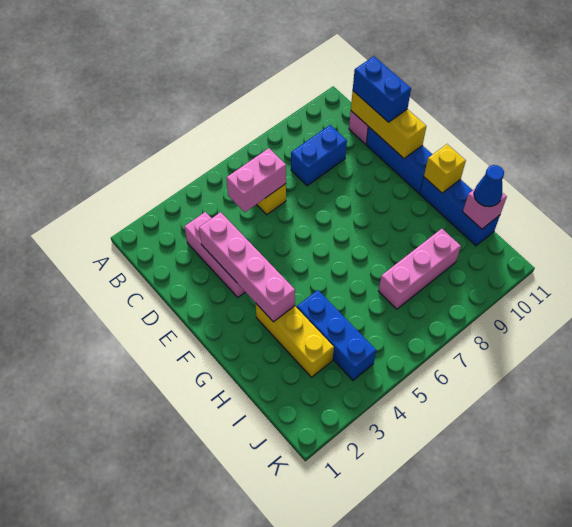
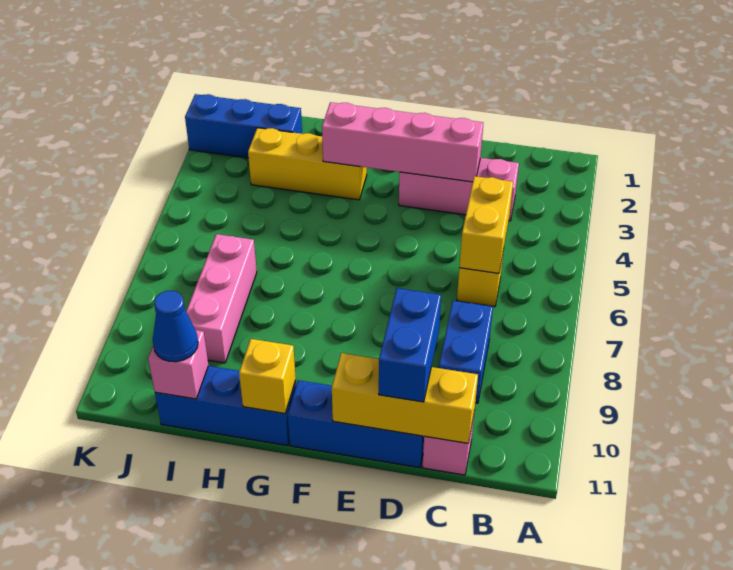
pink brick C5:C6 level 2 -> yellow brick C5:C6 level 2
blue brick C11:D11 level 3 -> blue brick D10:D11 level 3
blue brick H4:J4 level 1 -> blue brick I2:K2 level 1

